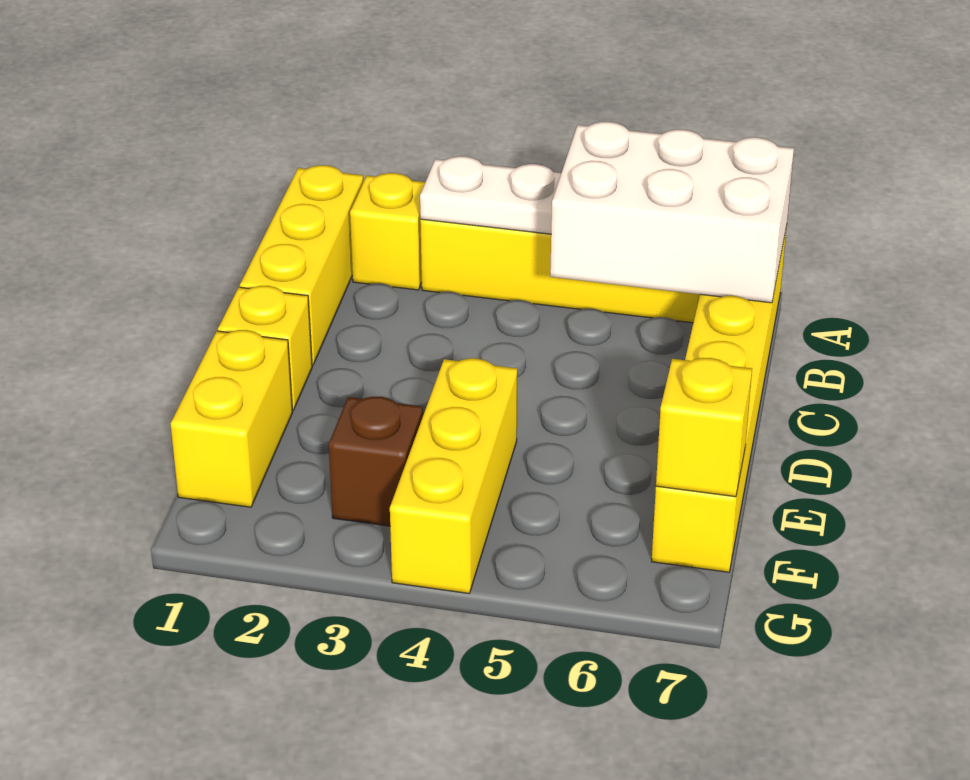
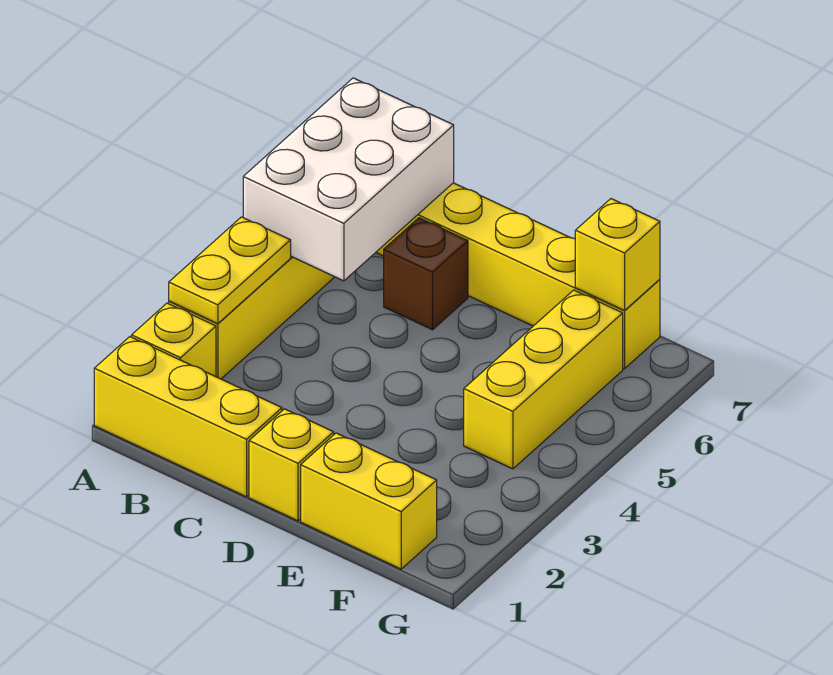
white plate A3:A4 level 2 -> yellow plate A3:A4 level 2
yellow brick E4:G4 level 1 -> yellow brick F4:F6 level 1
brown brick F3 level 1 -> brown brick C6 level 1

